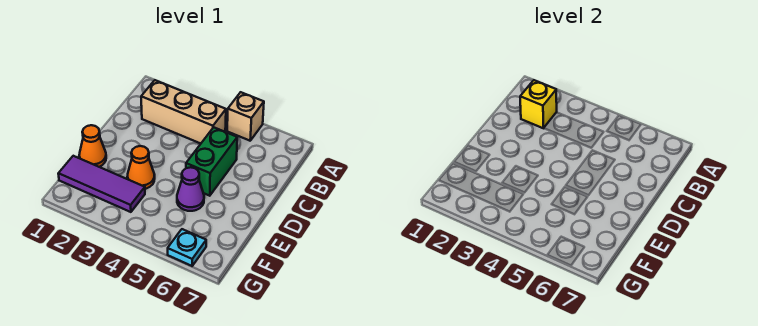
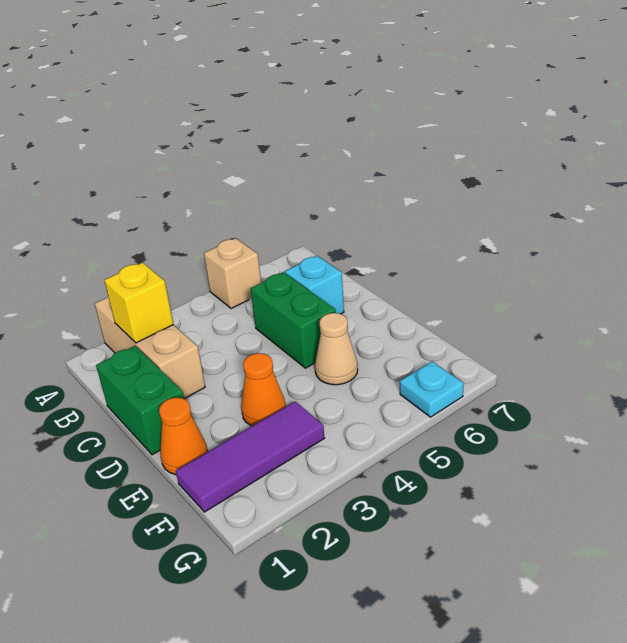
tan brick B2:B4 level 1 -> tan brick A2:C2 level 1
none -> green brick C1:D1 level 1
none -> cyan brick C6 level 1
purple cone E5 level 1 -> tan cone E5 level 1

